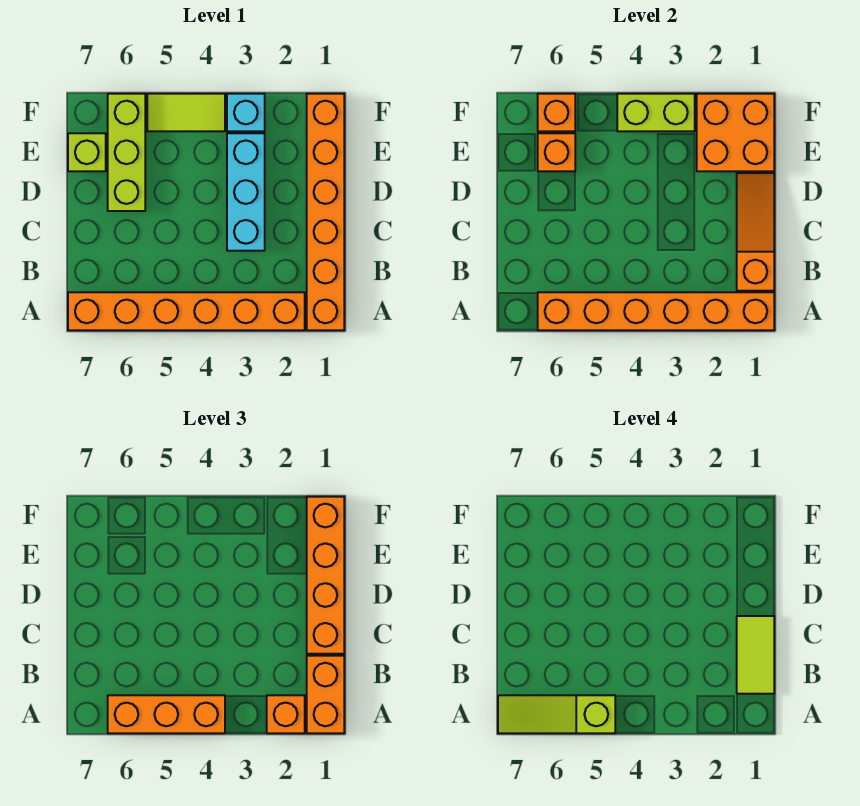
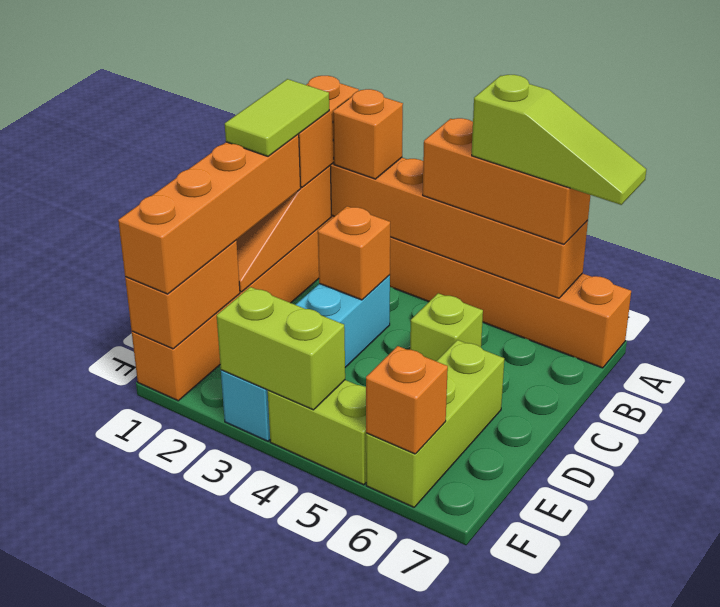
orange brick E1:F2 level 2 -> orange brick E1:F1 level 2
orange brick E6 level 2 -> orange brick C3 level 2
lime brick E7 level 1 -> lime brick C5 level 1
lime tile F4:F5 level 1 -> lime brick F4:F5 level 1

